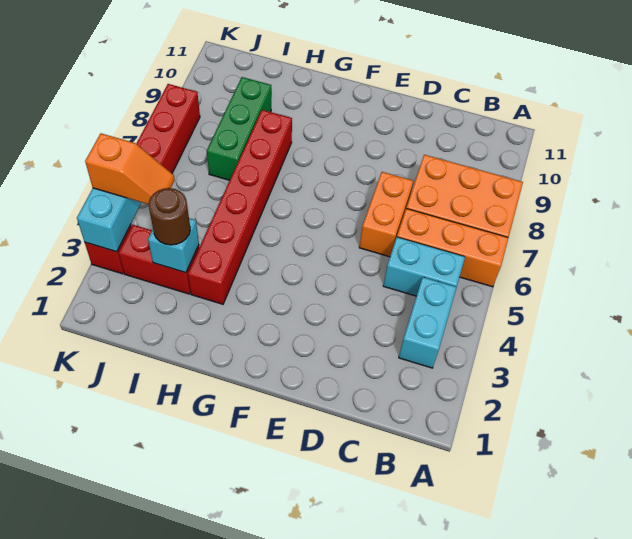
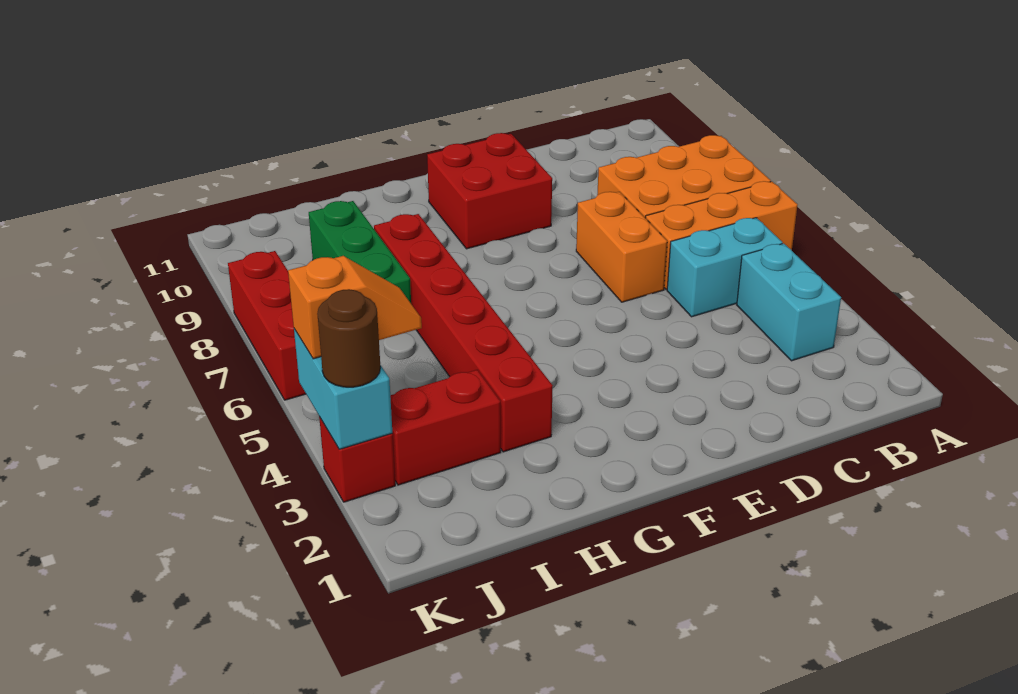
none -> red brick E9:F10 level 1
cyan brick I3 level 2 -> none
brown round brick I3 level 3 -> brown round brick K3 level 3

